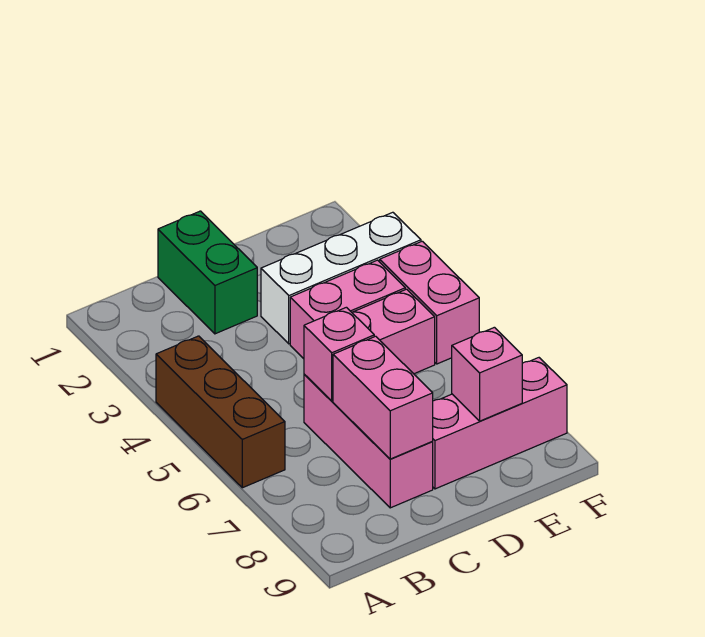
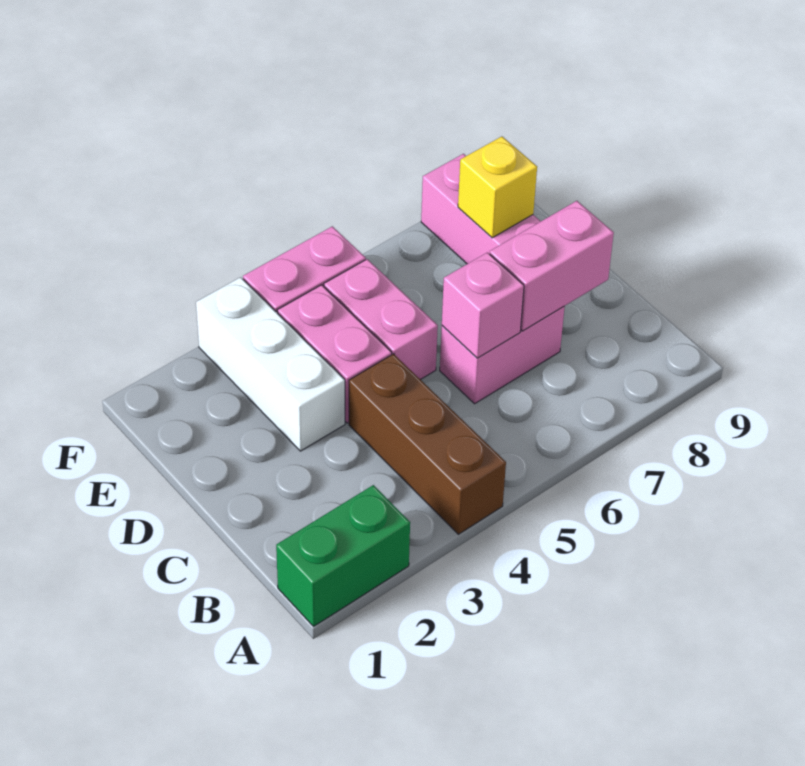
brown brick A4:A6 level 1 -> brown brick A4:C4 level 1
green brick C1:C2 level 1 -> green brick A1:A2 level 1
pink brick C6:C8 level 1 -> pink brick C6:C7 level 1
pink brick E8 level 2 -> yellow brick E8 level 2

